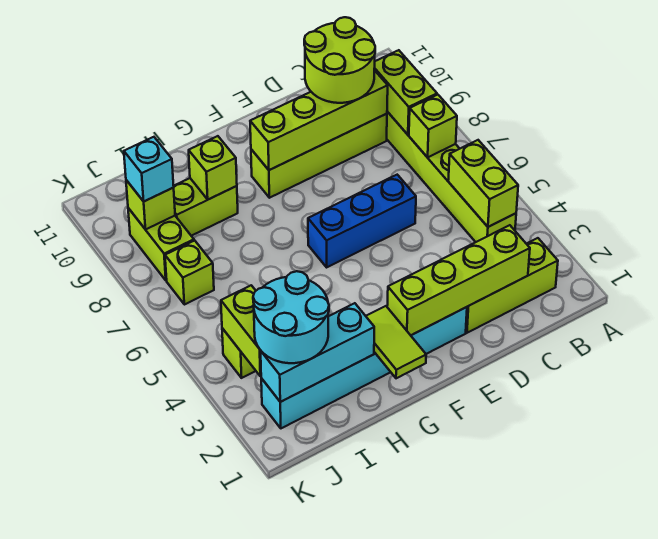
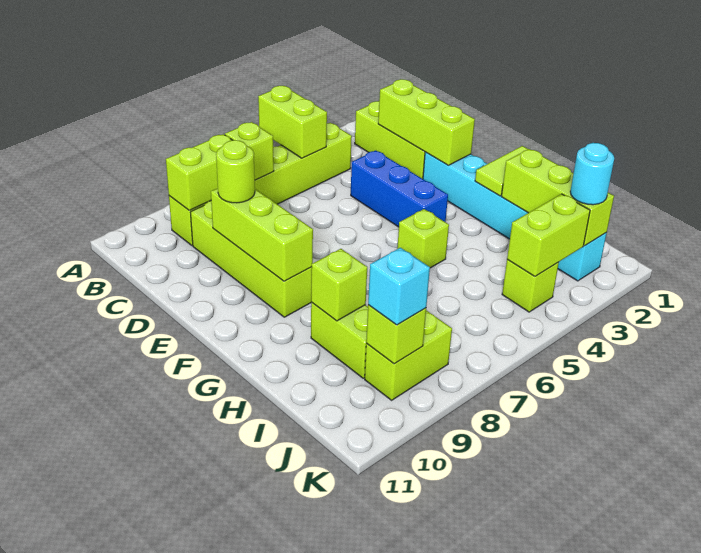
lime brick B4:B5 level 2 -> lime brick A5:B5 level 2
lime brick C2:F2 level 2 -> lime brick C2:E2 level 2
lime brick C9:F9 level 2 -> lime brick D9:F9 level 2
lime round brick C9:D10 level 3 -> lime round brick D9 level 3
blue brick D6:F6 level 1 -> blue brick D4:F4 level 1
cyan brick H2:J2 level 2 -> lime brick H2:J2 level 2
cyan round brick I2:J3 level 3 -> cyan round brick J2 level 3
lime brick J7 level 1 -> lime brick G5 level 1

